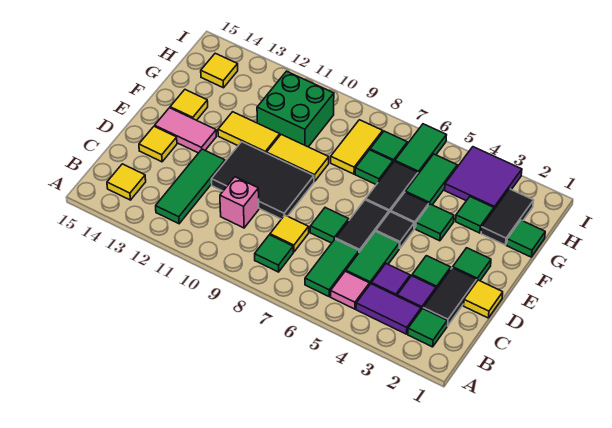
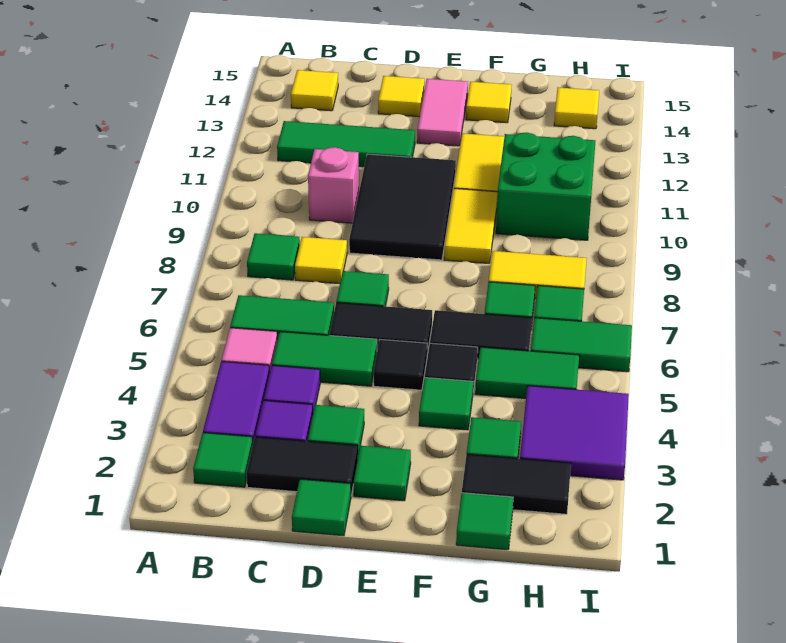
yellow tile D1 level 1 -> green tile D1 level 1

